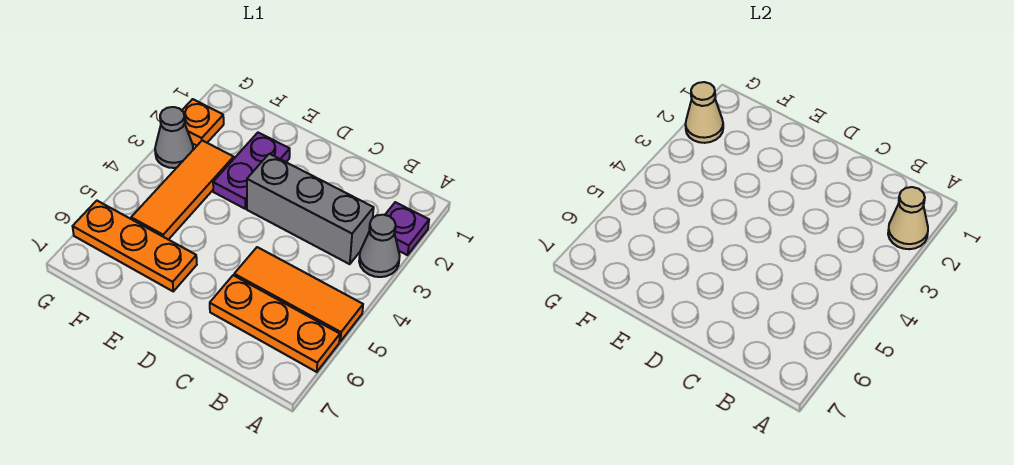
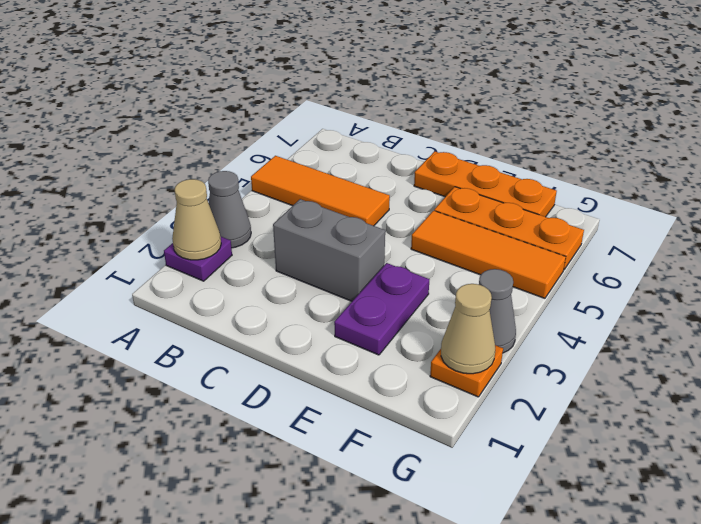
orange plate A6:C6 level 1 -> orange plate D7:F7 level 1
grey brick B3:D3 level 1 -> grey brick C3:D3 level 1
orange tile F3:F5 level 1 -> orange tile E5:G5 level 1

